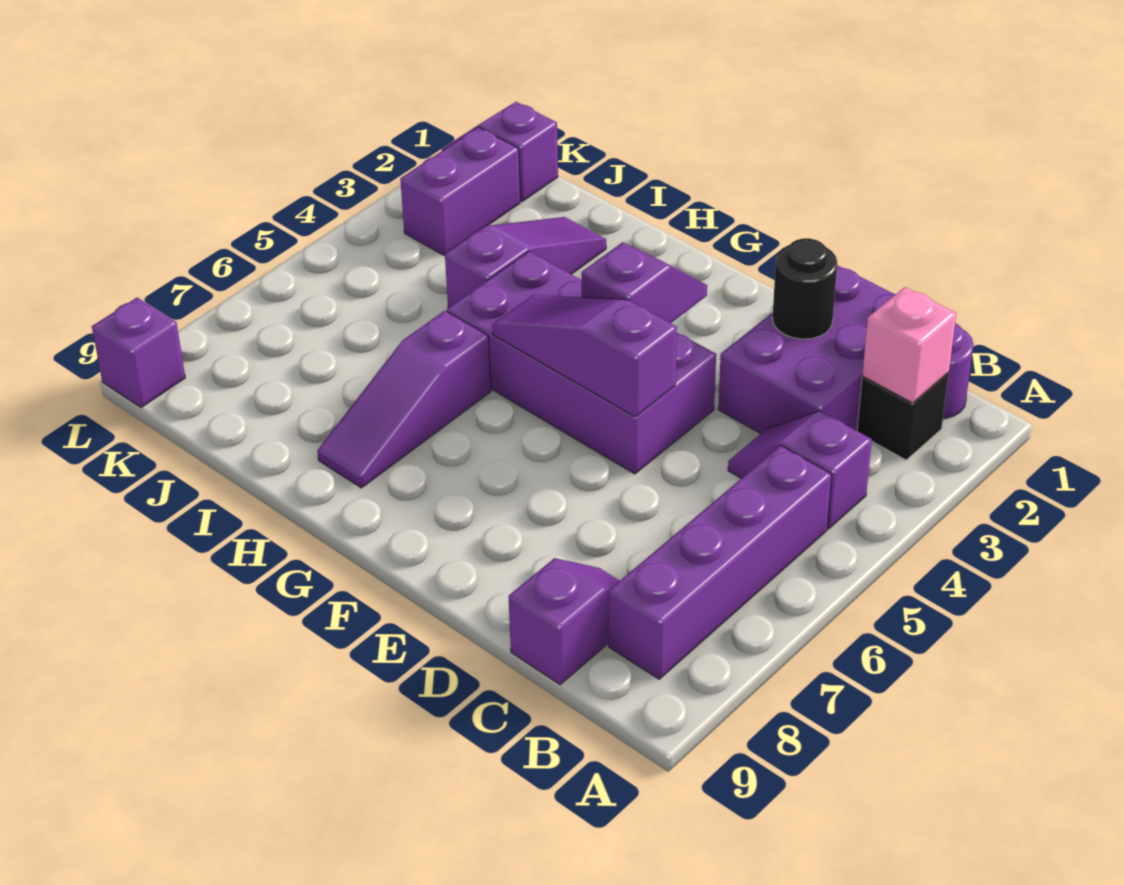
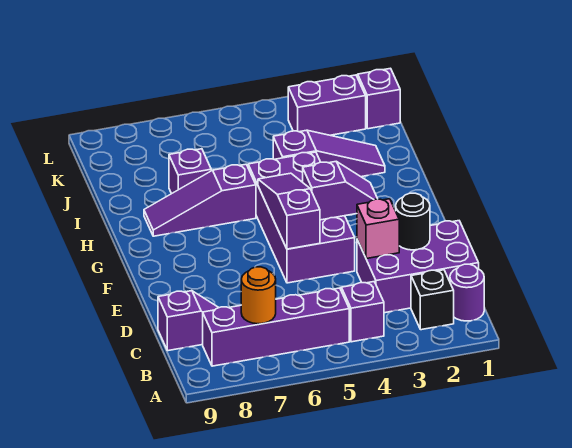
pink brick B2 level 2 -> pink brick D3 level 2
none -> orange round brick B7 level 2
purple brick L9 level 1 -> purple brick I7 level 1

